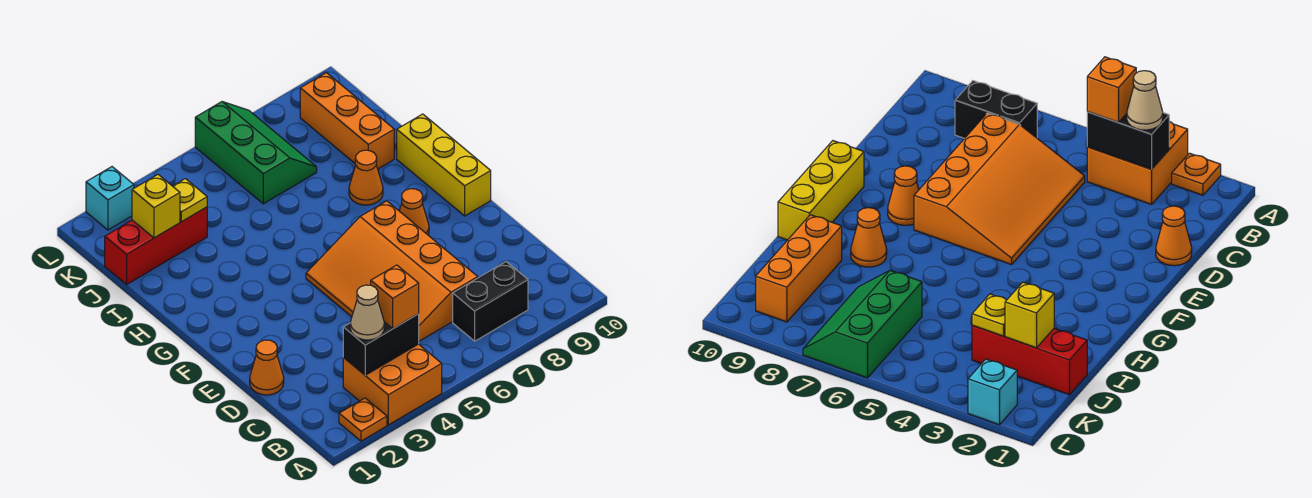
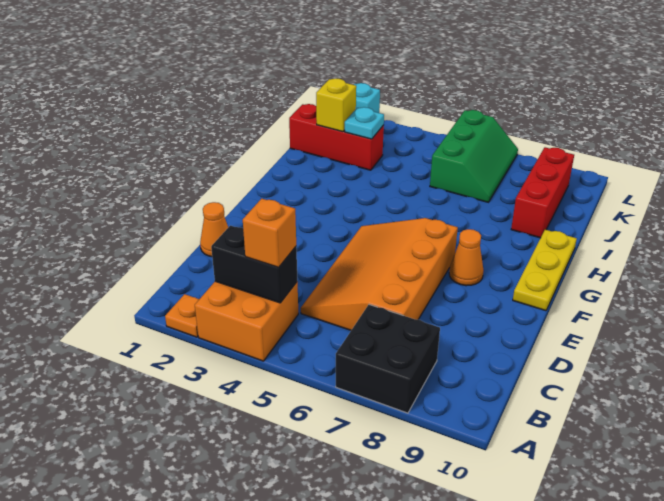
tan cone B3 level 3 -> none
black brick B7:B8 level 1 -> black brick A7:B8 level 1
yellow brick F10:H10 level 1 -> yellow plate F10:H10 level 1
orange cone H8 level 1 -> none
orange brick I9:K9 level 1 -> red brick I9:K9 level 1
yellow plate J3 level 2 -> cyan plate J3 level 2

